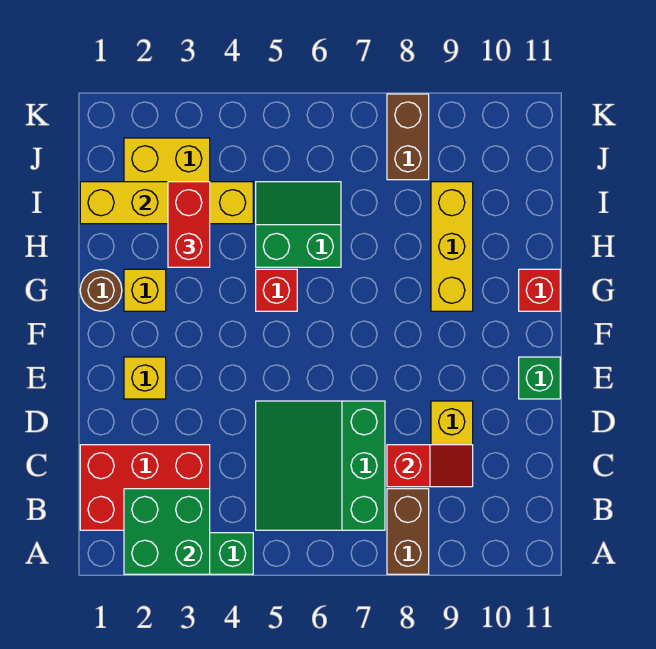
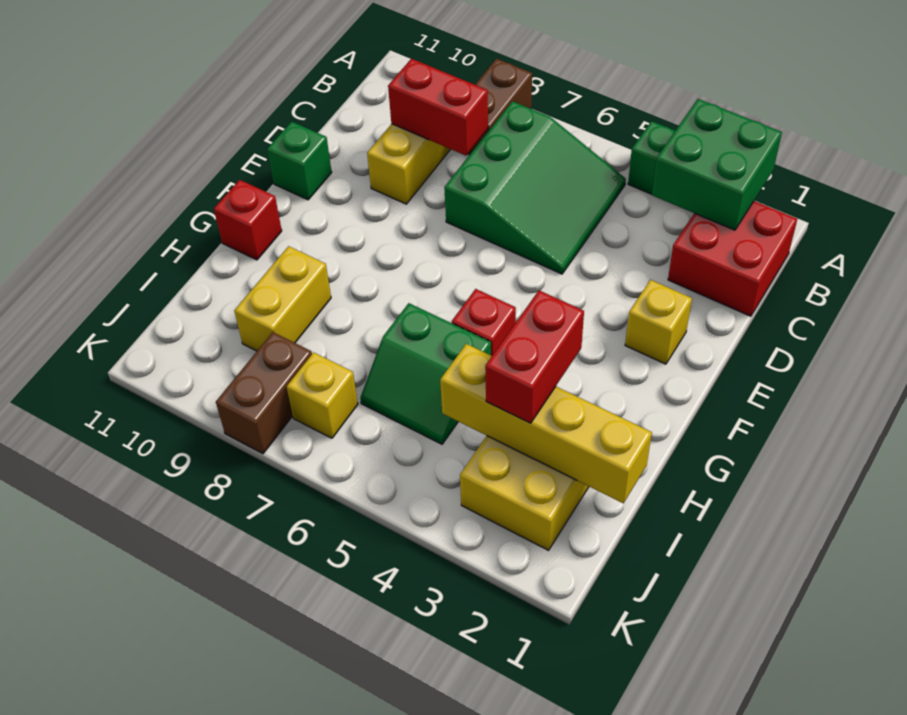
red brick B1:C3 level 1 -> red brick B1:C2 level 1
red slope C8:C9 level 2 top 8 -> red brick C8:C9 level 2
brown round brick G1 level 1 -> none
yellow brick G2 level 1 -> yellow brick J7 level 1
yellow brick G9:I9 level 1 -> yellow brick H9:I9 level 1

